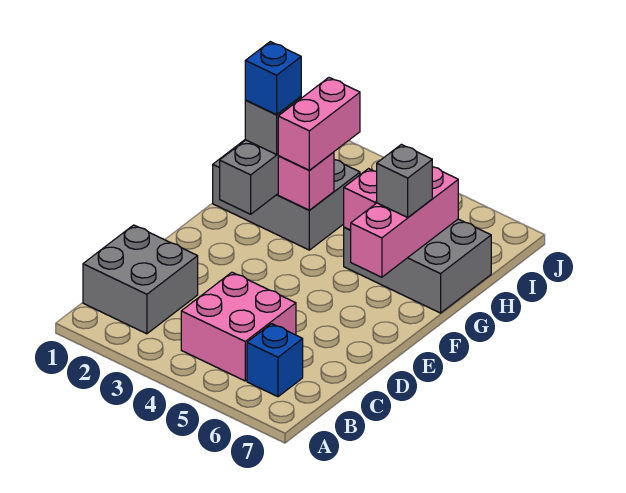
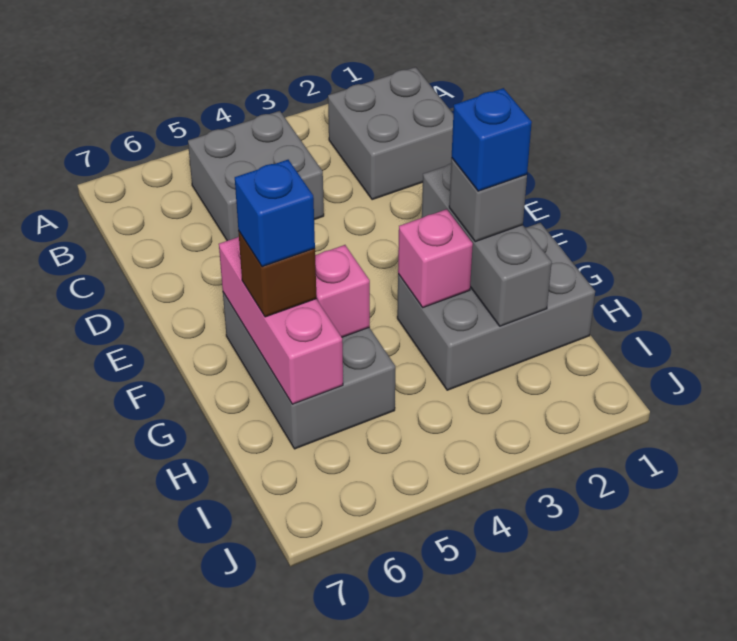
pink brick B4:C5 level 1 -> grey brick B4:C5 level 1
blue brick B6 level 1 -> blue brick G6 level 4
pink brick G3:H3 level 3 -> none
grey brick G5:H7 level 1 -> grey brick F5:H6 level 1
grey brick G6 level 3 -> brown brick G6 level 3

